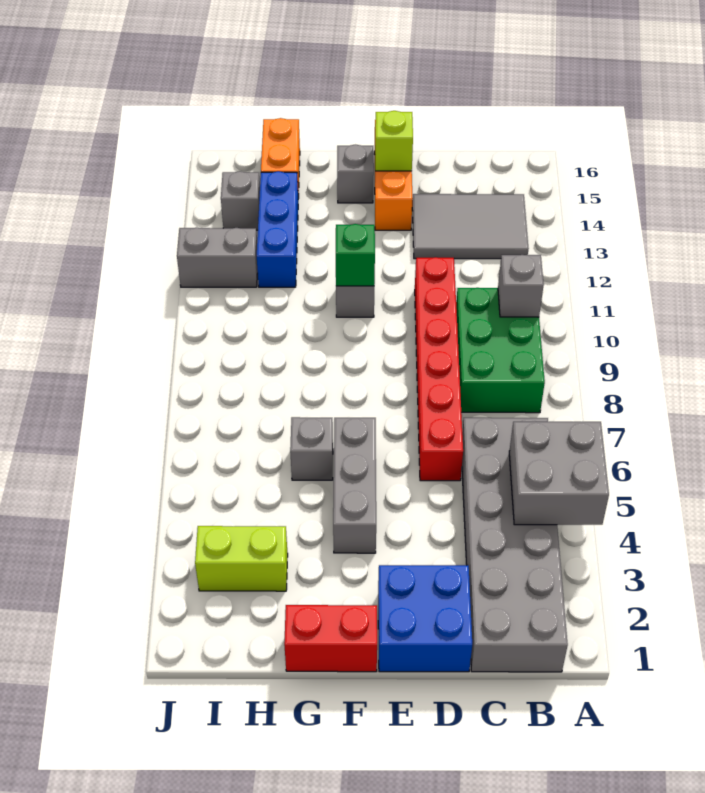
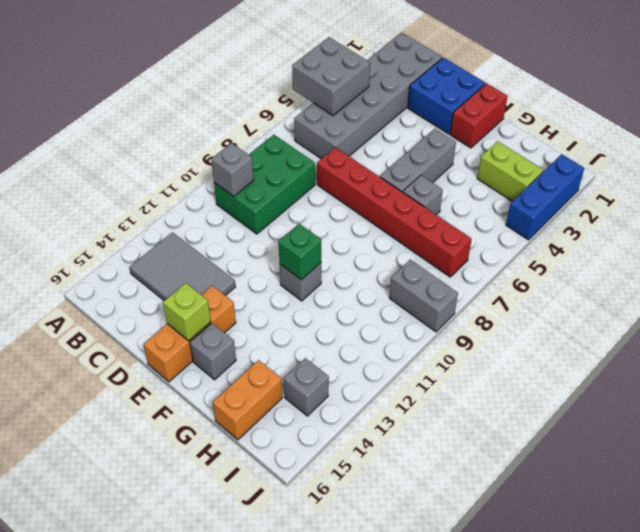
red brick D6:D11 level 1 -> red brick D7:I7 level 1
red brick F1:G1 level 1 -> red brick F1:F2 level 1
blue brick H12:H14 level 1 -> blue brick J2:J4 level 1
grey brick I12:J12 level 1 -> grey brick I9:J9 level 1

